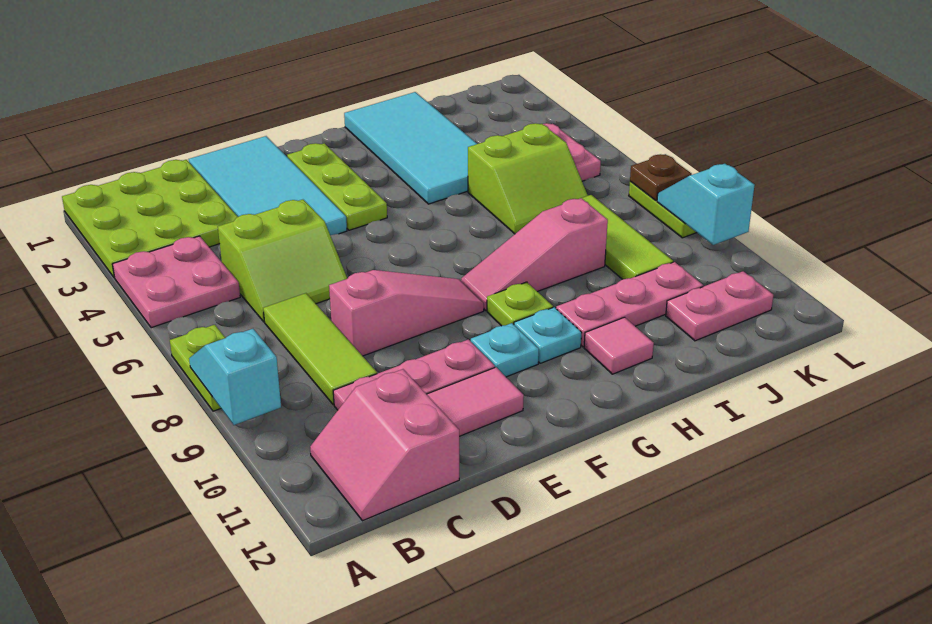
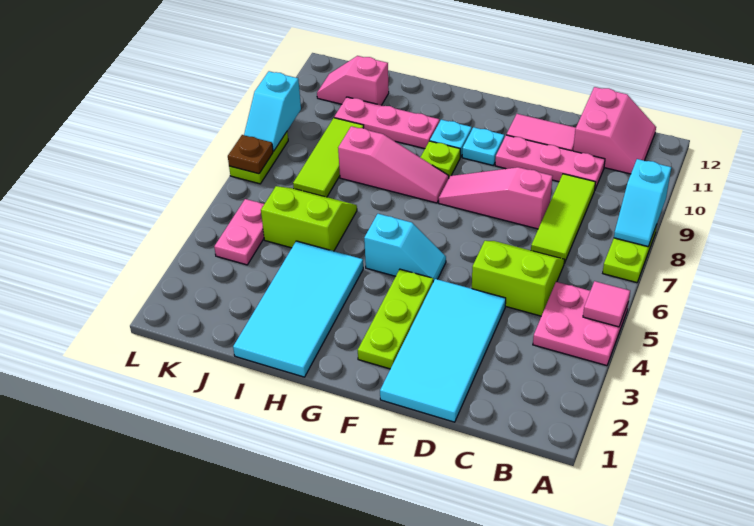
lime plate A1:C3 level 1 -> none
none -> cyan slope F5:G5 level 1 top G
pink tile H11 level 1 -> pink tile A5 level 2
pink plate J11:K11 level 1 -> pink slope J11:K11 level 1 top J

